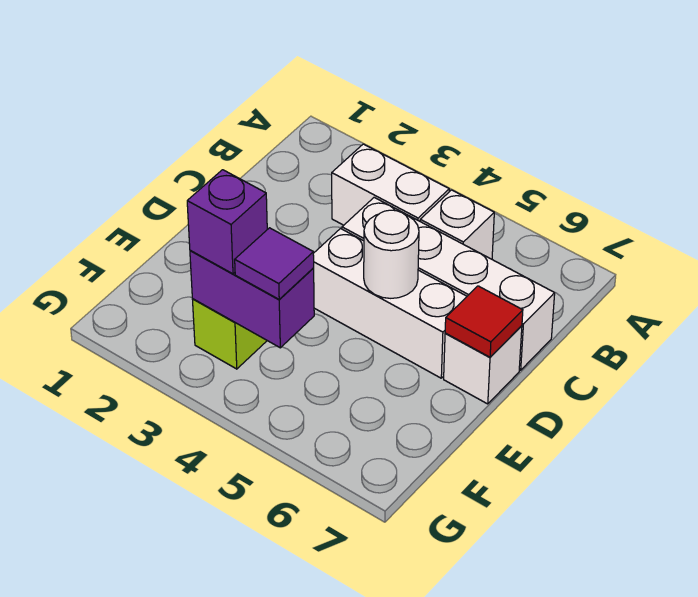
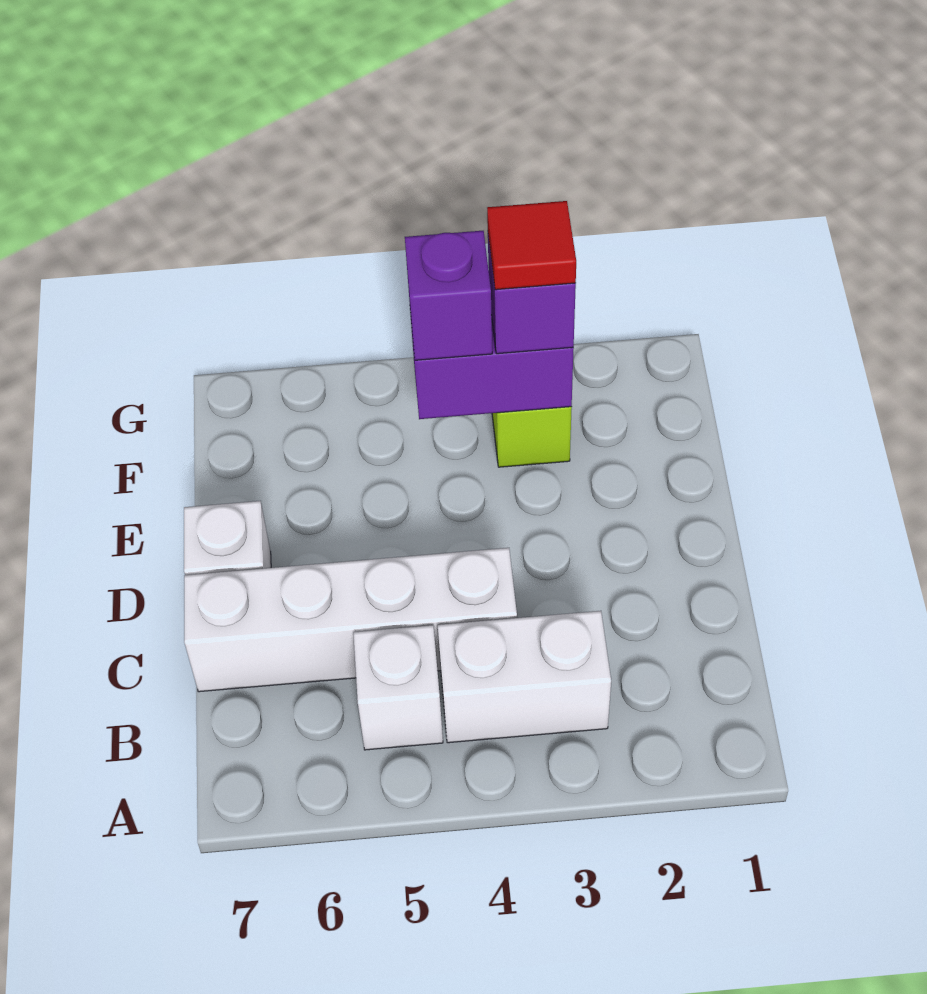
white brick D4:D6 level 1 -> none
white round brick D5 level 2 -> none
red tile D7 level 2 -> red tile F3 level 4
purple tile F4 level 3 -> purple brick F4 level 3

